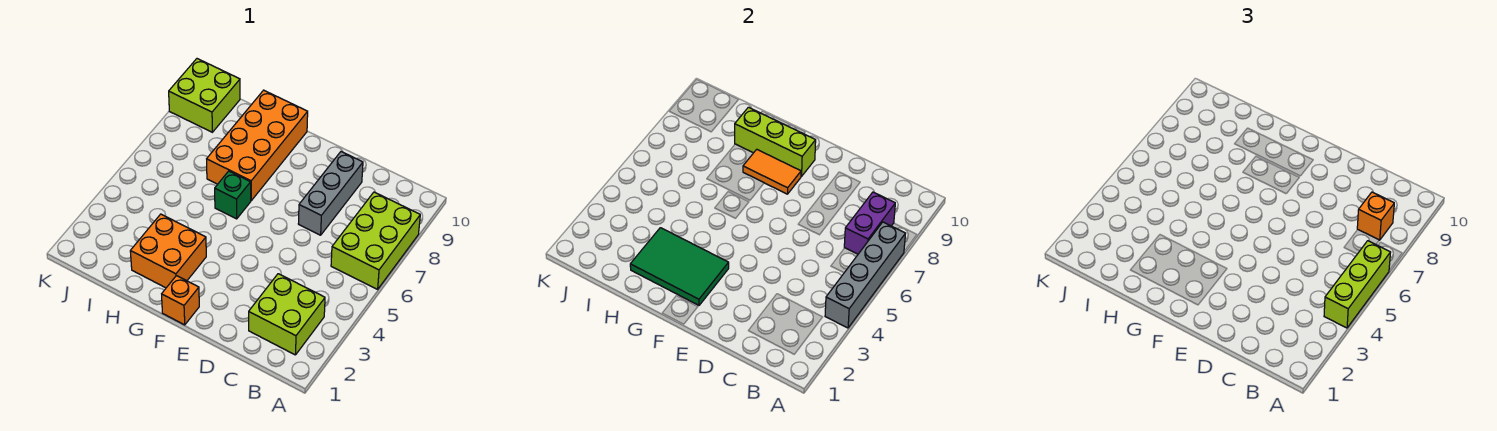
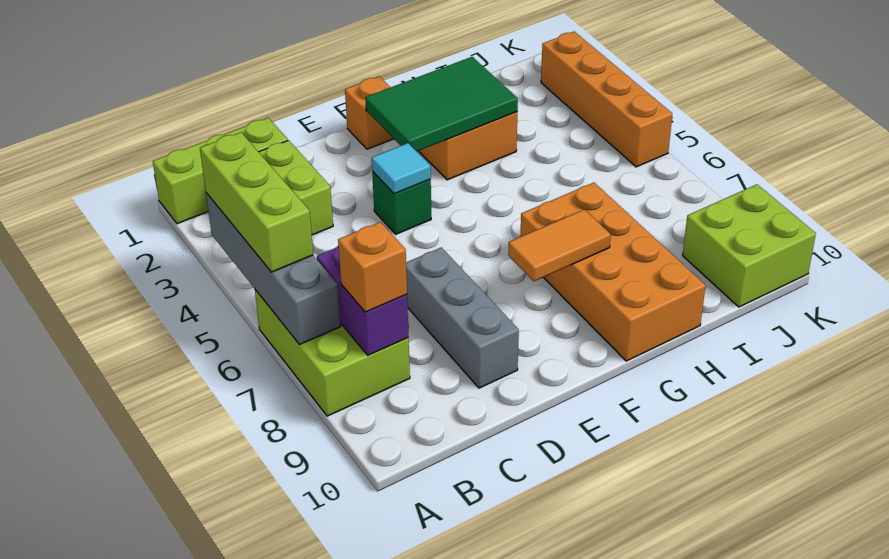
none -> cyan tile E4 level 2
lime brick F9:H9 level 2 -> lime brick A1:C1 level 1
green brick G6 level 1 -> green brick E4 level 1
none -> orange brick K2:K5 level 1

